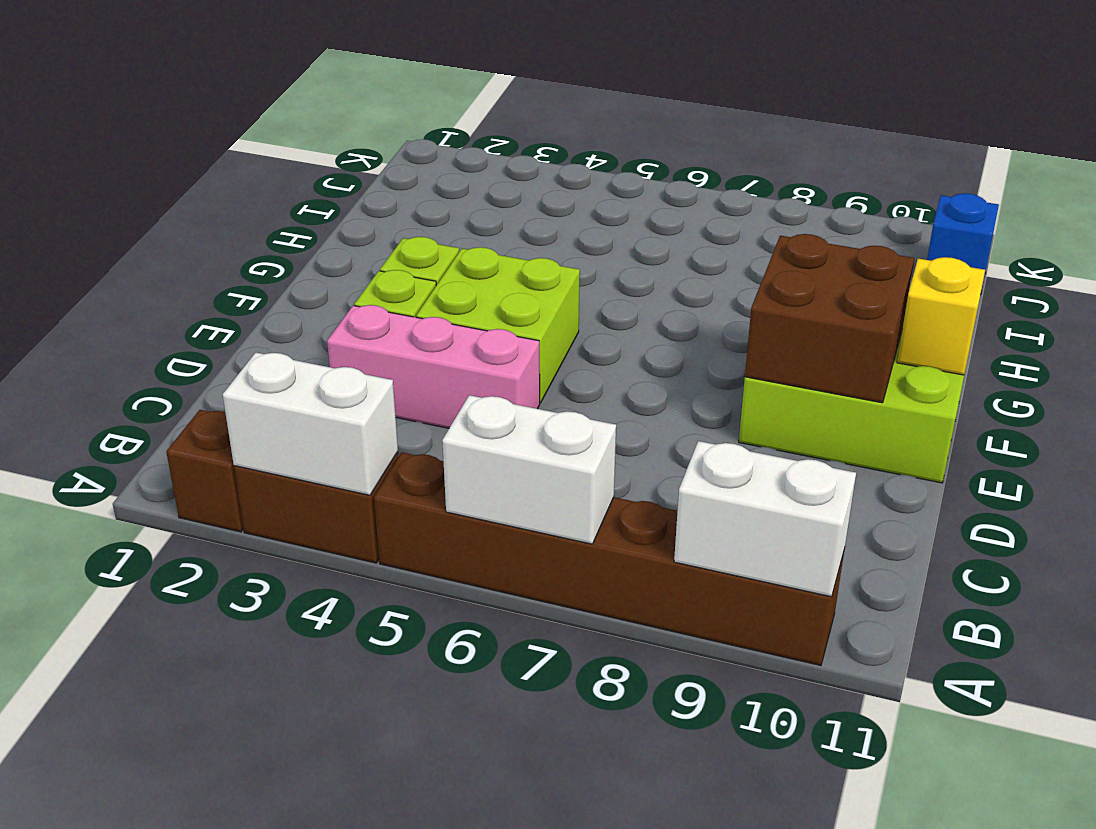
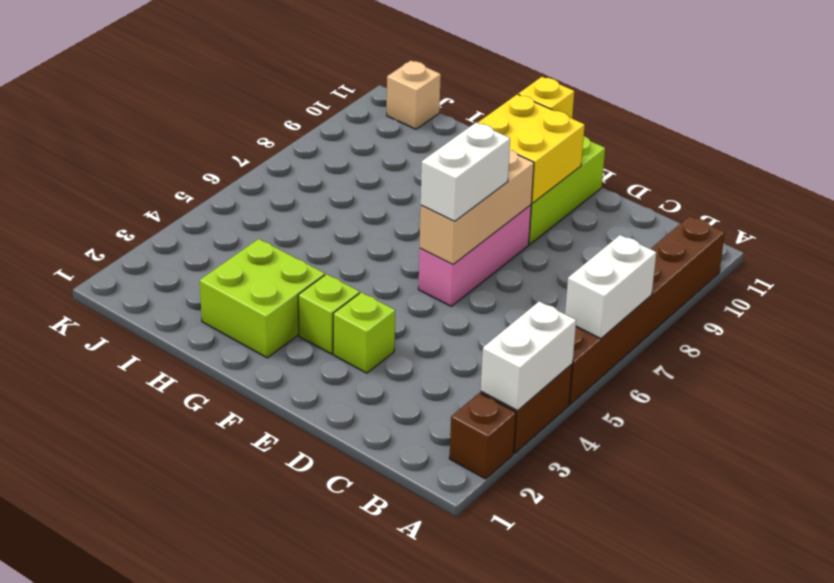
white brick A9:A10 level 2 -> white brick E6:E7 level 3
pink brick D3:D5 level 1 -> pink brick E6:E8 level 1
lime brick E4:F5 level 1 -> lime brick G2:H3 level 1
none -> tan brick E6:E8 level 2
brown brick E9:F10 level 2 -> yellow brick E9:F10 level 2
blue brick J11 level 1 -> tan brick J11 level 1

